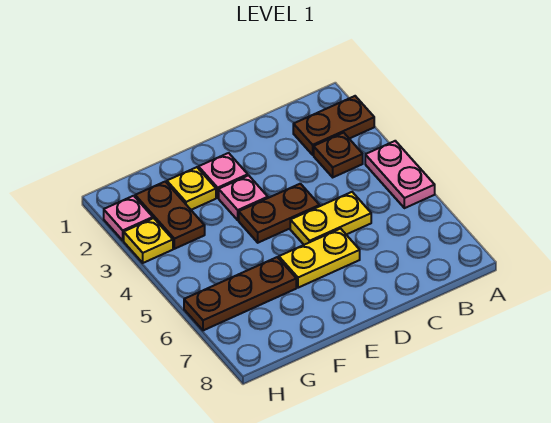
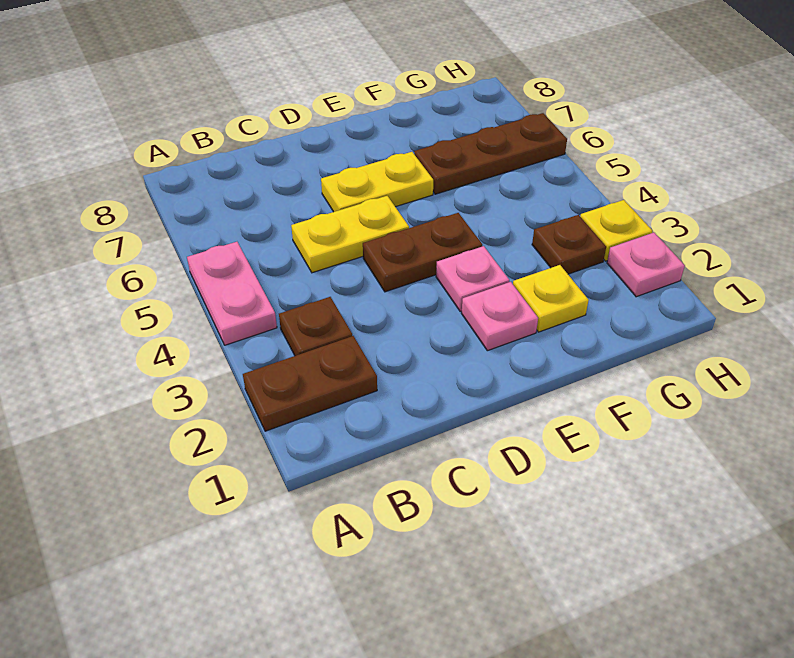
brown plate G2:G3 level 1 -> brown plate G3 level 1

